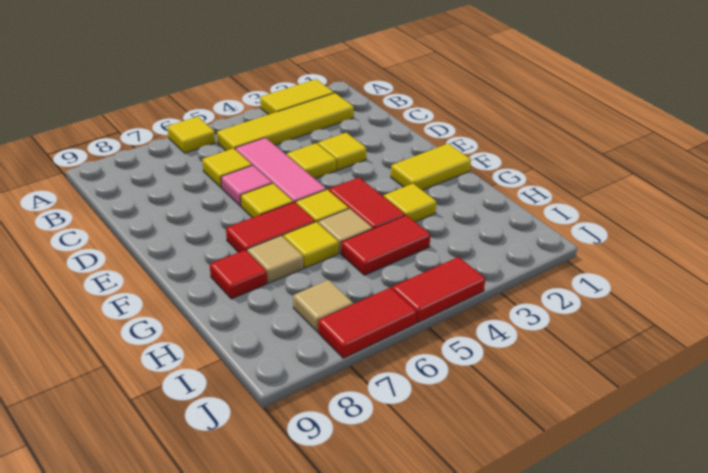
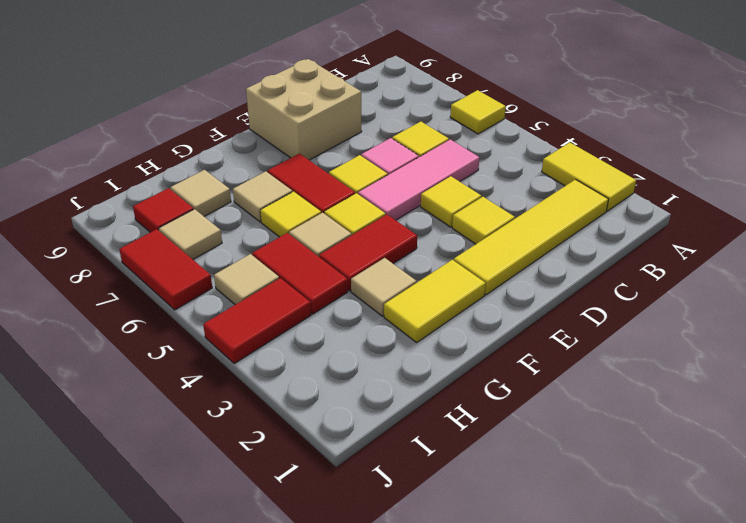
yellow tile B2:B5 level 1 -> yellow tile B2:E2 level 1
none -> tan brick D8:E9 level 1
yellow tile F1:F2 level 1 -> yellow tile F2:G2 level 1
yellow tile G3 level 1 -> tan tile G3 level 1
red tile G8 level 1 -> red tile I8 level 1
none -> tan tile H8 level 1
none -> tan tile I5 level 1
red tile J4:J5 level 1 -> red tile I4:J4 level 1

